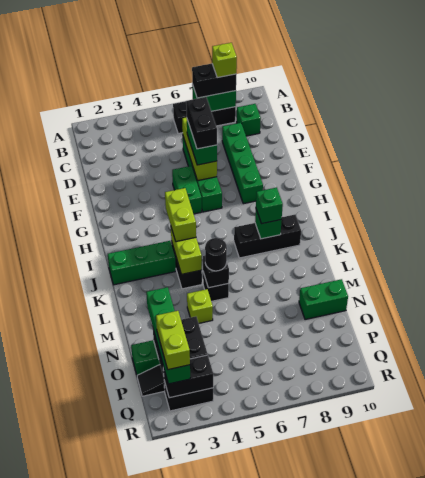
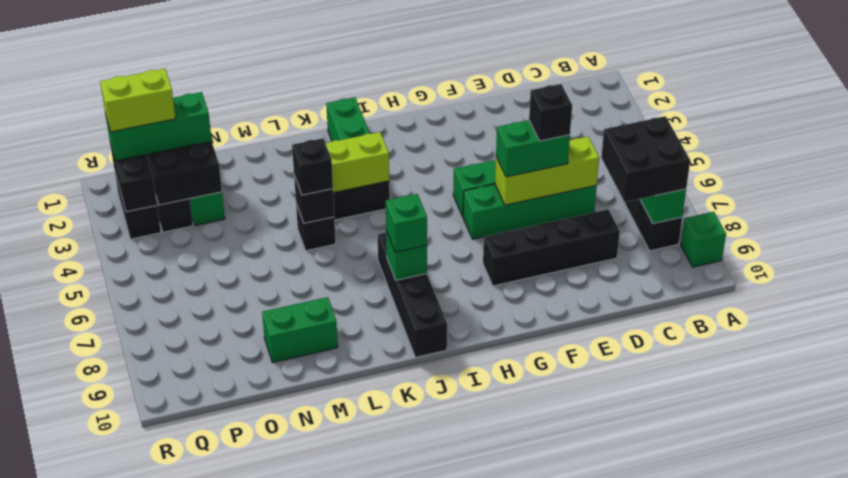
black brick B7:B8 level 3 -> black brick B7:C8 level 3
lime brick B8 level 4 -> none
green brick C9 level 1 -> green brick A9 level 1
green brick D8:G8 level 1 -> black brick D8:G8 level 1
black brick E6:F6 level 4 -> black brick E6 level 4
lime brick I4:J4 level 3 -> none
black brick J7:J9 level 1 -> black brick J7:J10 level 1
black round brick L5 level 3 -> black brick L5 level 3
lime brick M4 level 1 -> none
green brick N2:Q2 level 3 -> green brick O2:Q2 level 3
green brick N9:N10 level 1 -> green brick M9:N9 level 1

